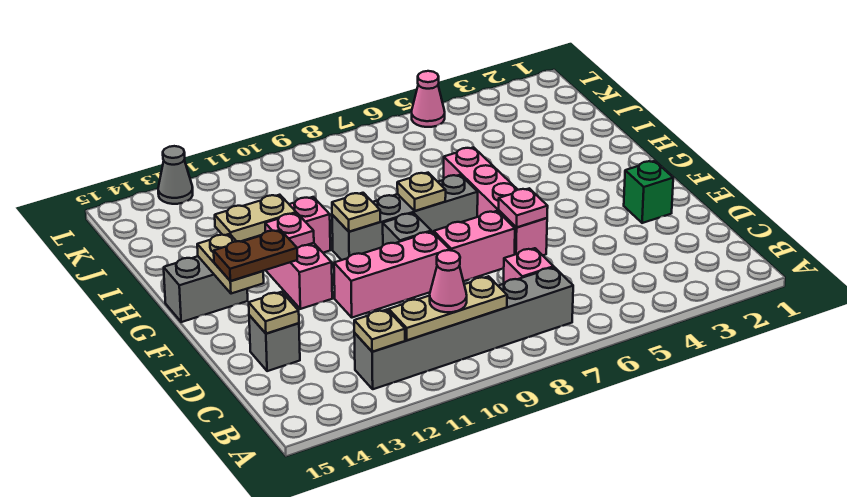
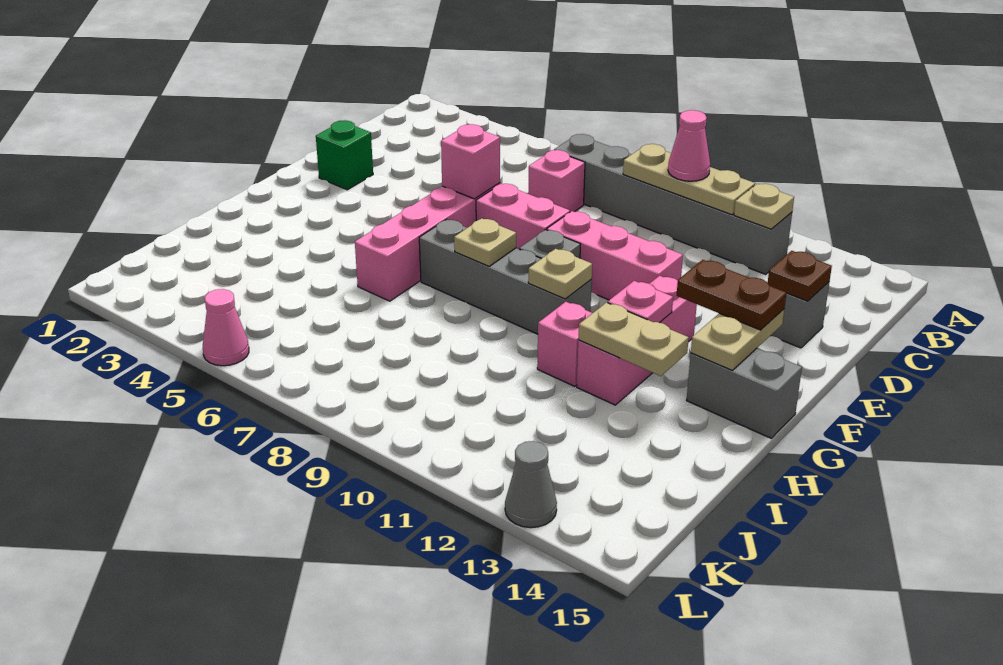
tan plate D14 level 2 -> brown plate D14 level 2
pink plate E6 level 2 -> pink brick E6 level 2

